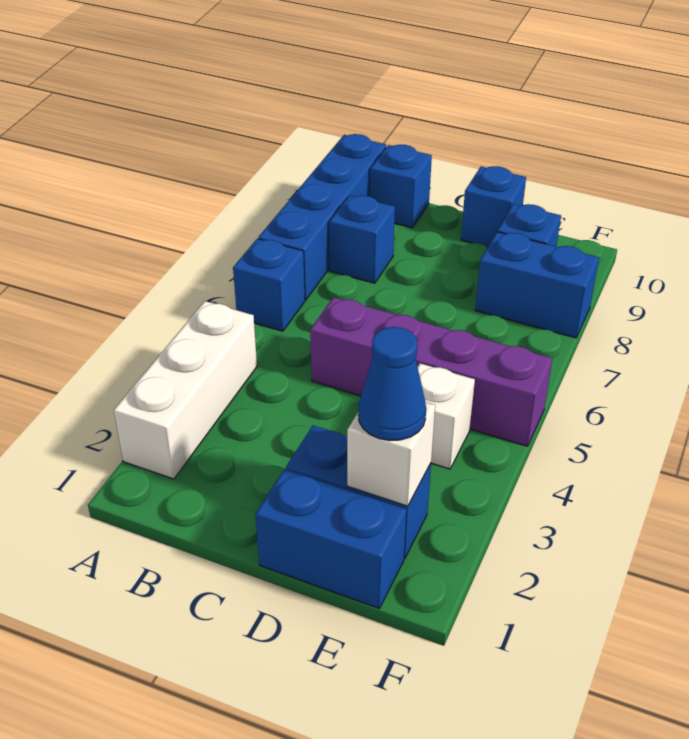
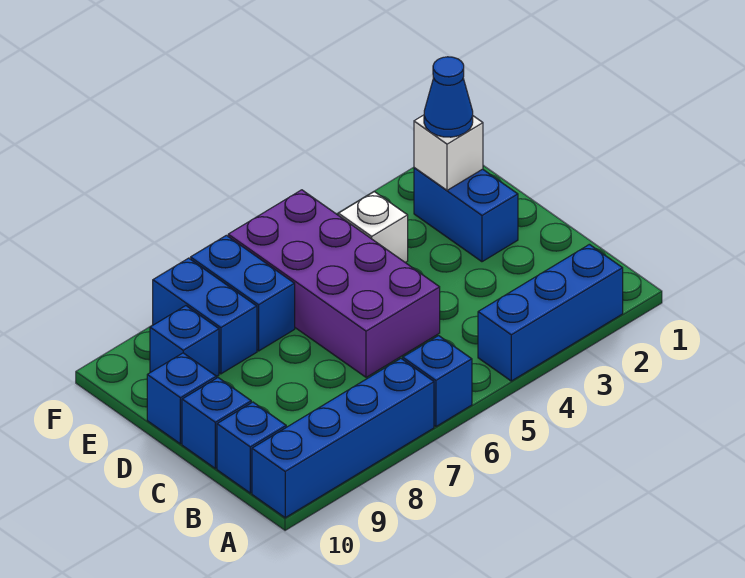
white brick A2:A4 level 1 -> blue brick A2:A4 level 1
blue brick B8 level 1 -> blue brick C10 level 1
purple brick C5:F5 level 1 -> purple brick C5:F6 level 1
blue brick D1:E1 level 1 -> blue brick E7:F7 level 1

